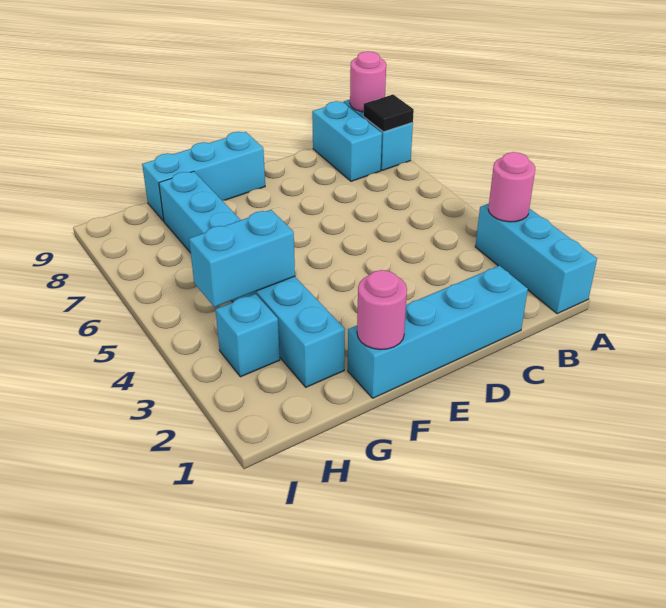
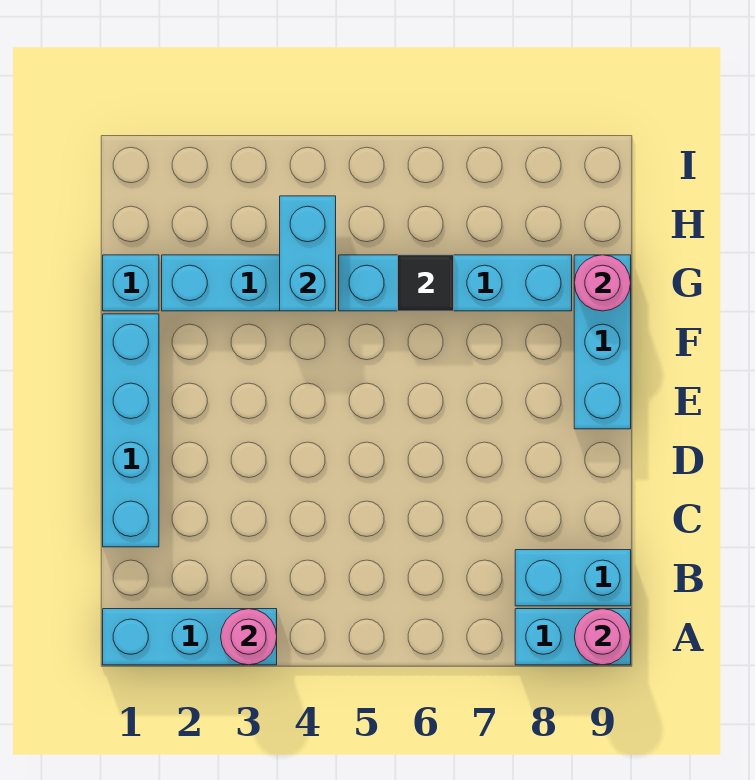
black tile A8 level 2 -> black tile G6 level 2
pink round brick F1 level 2 -> pink round brick G9 level 2
cyan brick H3 level 1 -> cyan brick G1 level 1

